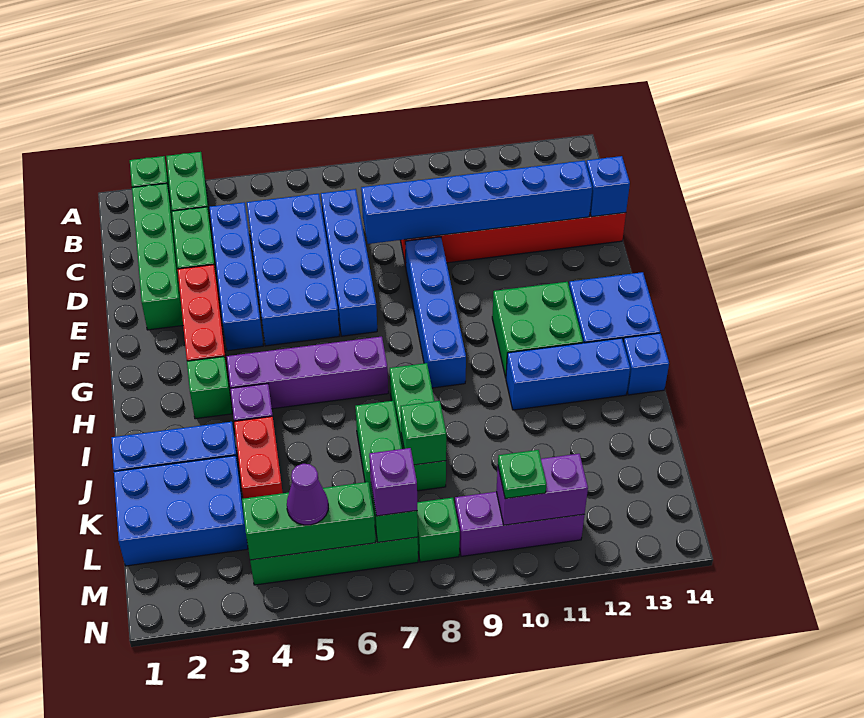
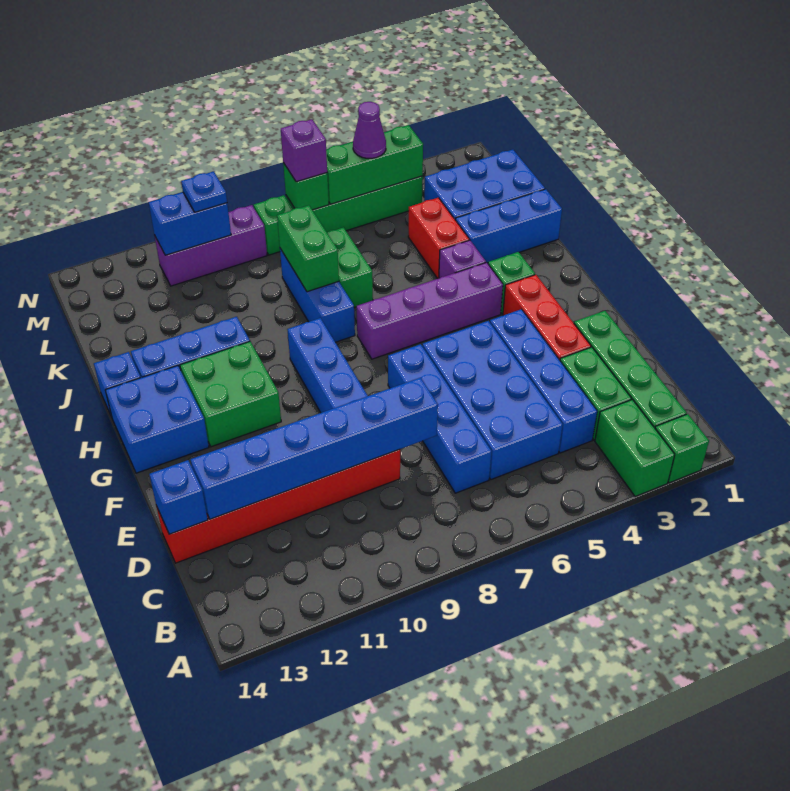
green brick I8:K8 level 1 -> blue brick I8:K8 level 1
green brick K8 level 2 -> green brick J8:K8 level 2
purple brick M10:M11 level 2 -> blue brick M10:M11 level 2
green plate M10 level 3 -> blue plate M10 level 3

